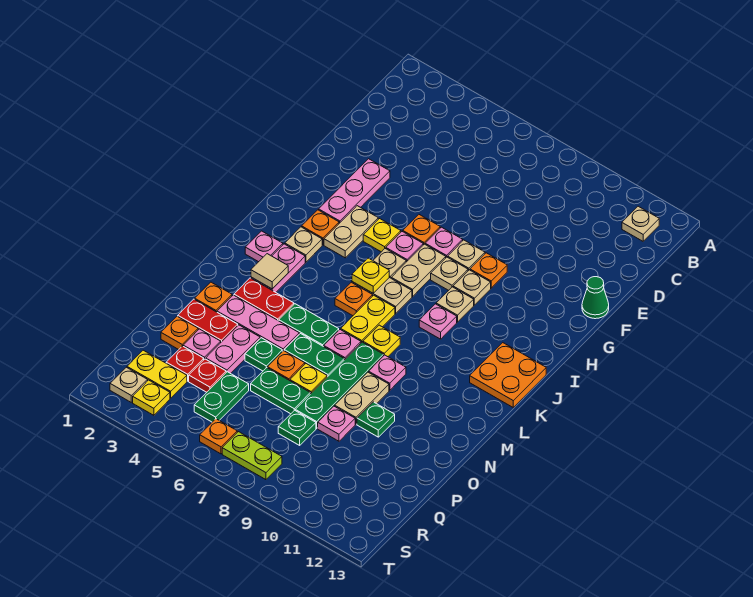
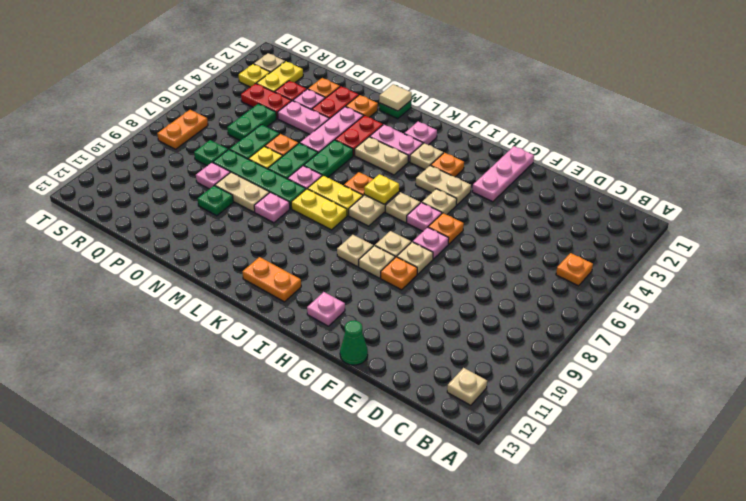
pink plate F3:H3 level 1 -> pink plate G1:G3 level 1
yellow plate H5 level 1 -> tan plate H5 level 1
tan plate H7:I7 level 1 -> tan plate K4:L4 level 1
pink plate J9 level 1 -> pink plate H12 level 1
orange plate J12:K13 level 1 -> orange plate J12:K12 level 1
tan tile L3 level 2 -> tan tile M1 level 2
yellow plate L8 level 1 -> yellow plate K8:L8 level 1
green plate O5 level 1 -> green plate M1 level 1
red plate Q4 level 1 -> red plate Q4:R4 level 1
green plate Q5:R5 level 1 -> green plate Q5:Q6 level 1
orange plate S6 level 1 -> orange plate B5 level 1
lime plate S7:S8 level 1 -> orange plate S7:S8 level 1

